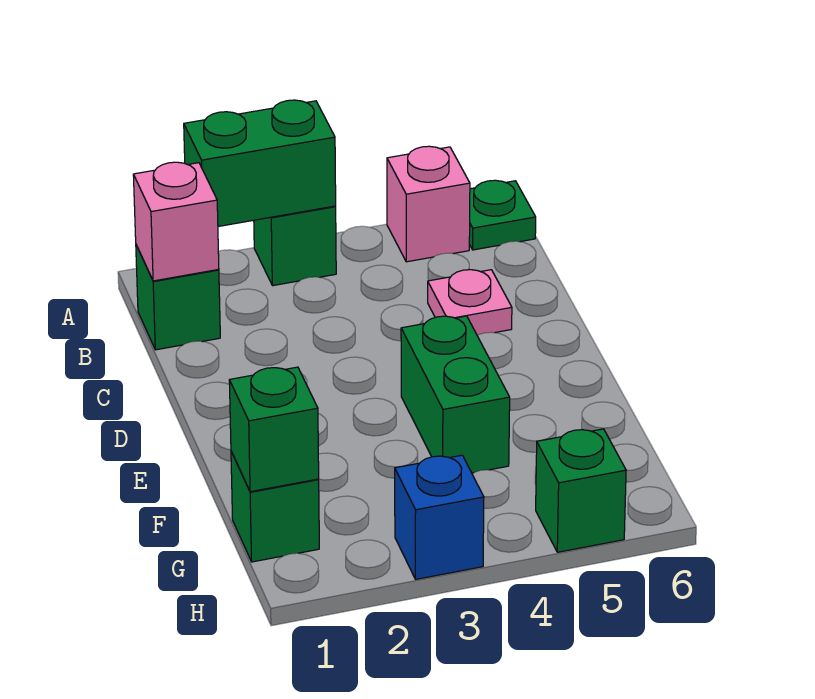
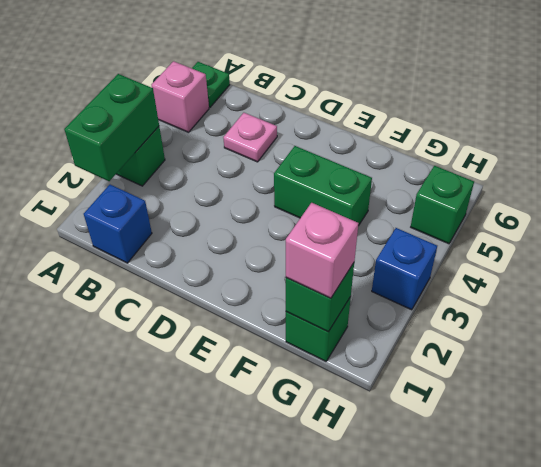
green brick B1 level 1 -> blue brick B1 level 1
pink brick B1 level 2 -> pink brick G1 level 3

